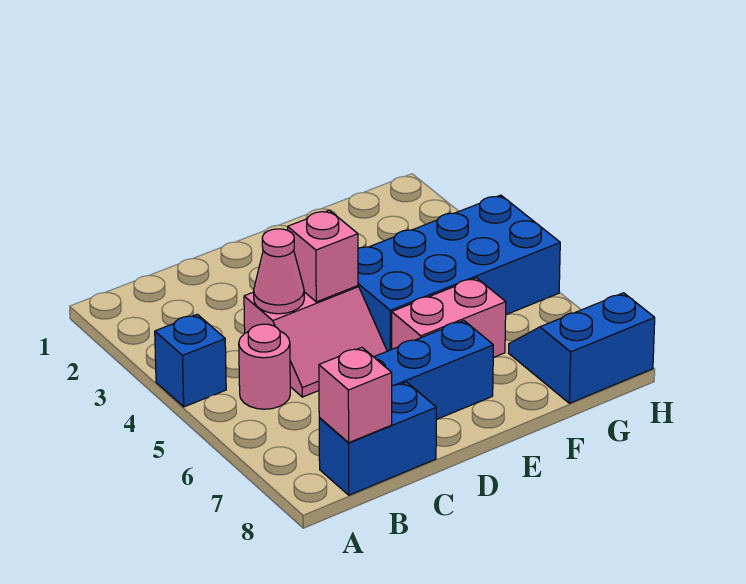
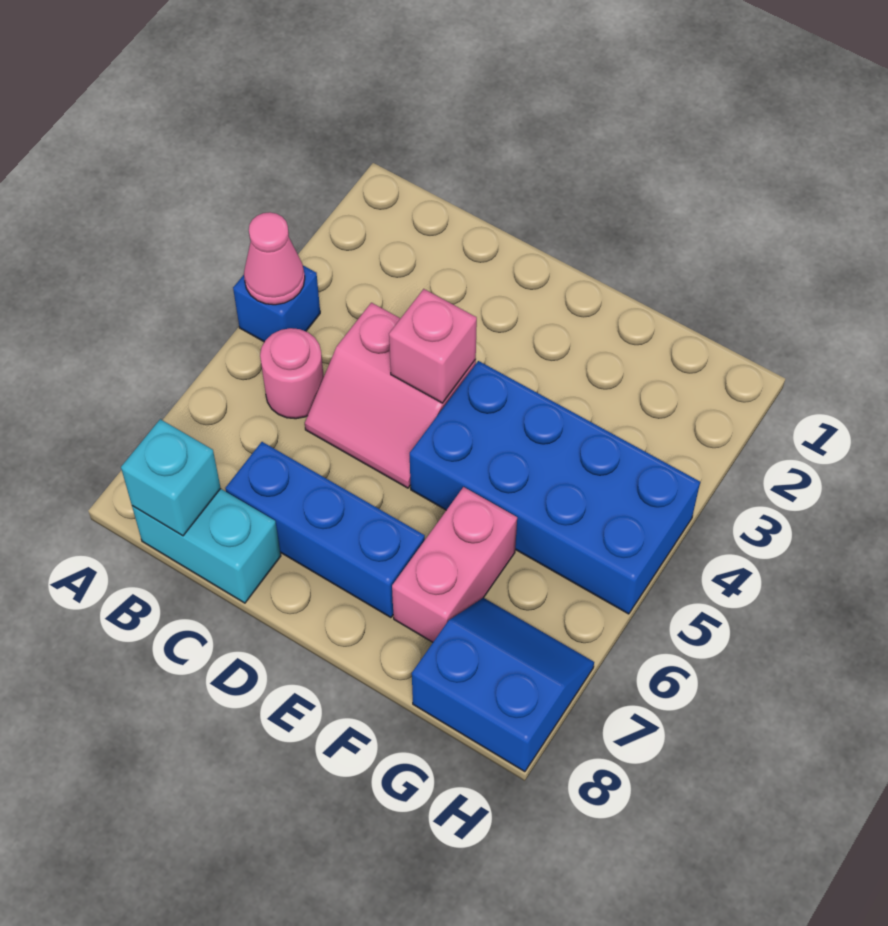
blue brick B8:C8 level 1 -> cyan brick B8:C8 level 1
pink brick B8 level 2 -> cyan brick B8 level 2
pink cone C4 level 2 -> pink cone A4 level 2
pink brick E6:F6 level 1 -> pink brick F6:F7 level 1

